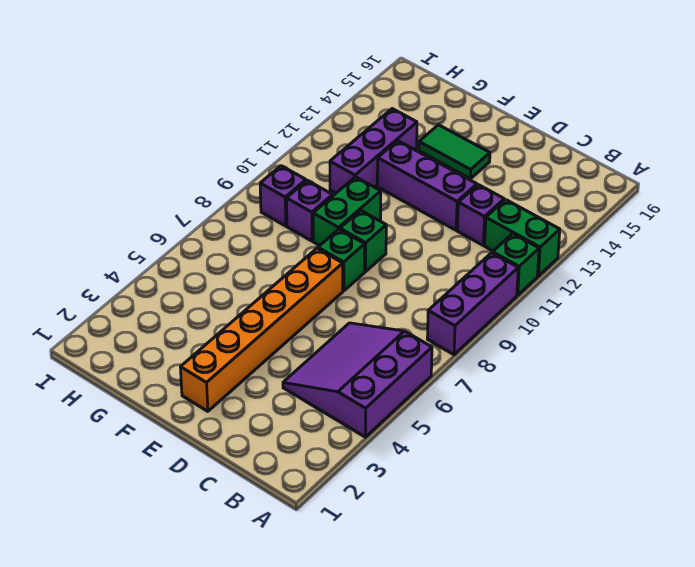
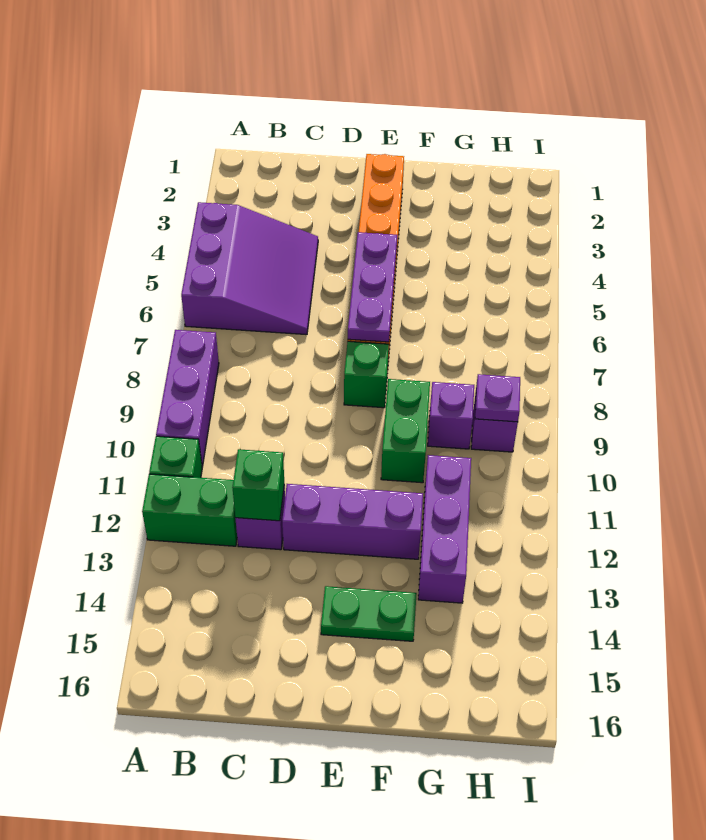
none -> purple plate E5:E7 level 2
green brick E9 level 1 -> green brick C12 level 2
green tile E14:F14 level 1 -> green plate E14:F14 level 1
none -> purple plate H9 level 2

